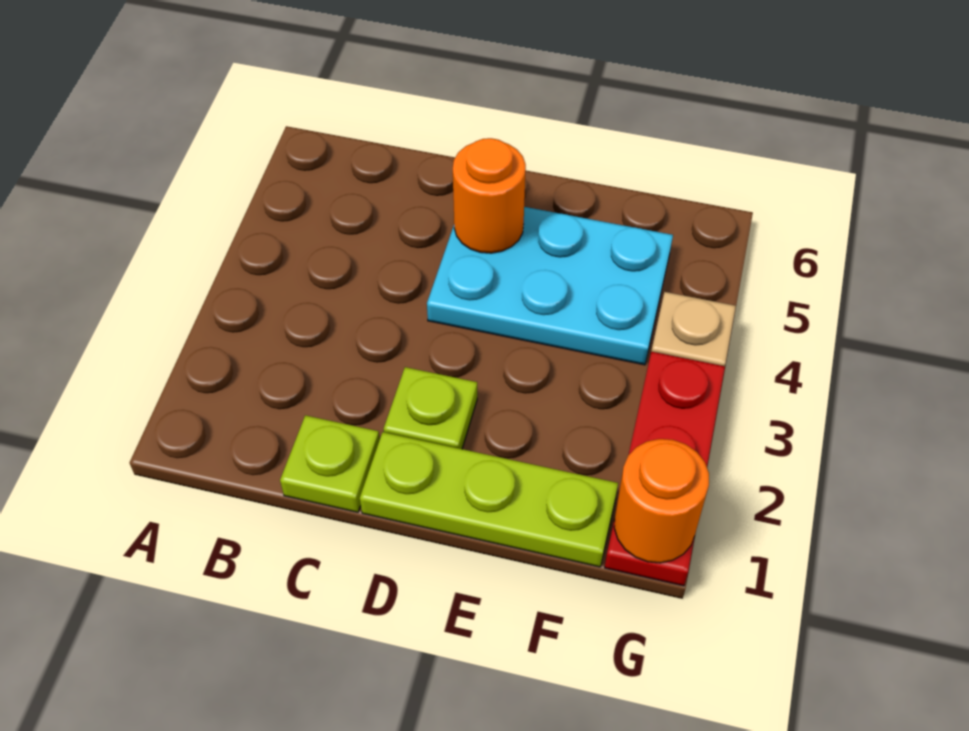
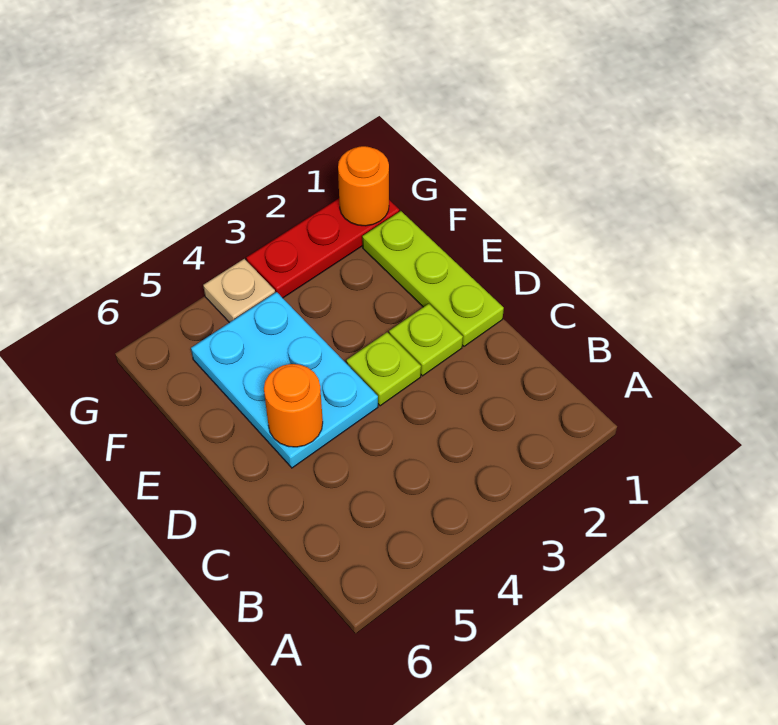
lime plate C1 level 1 -> lime plate D3 level 1

